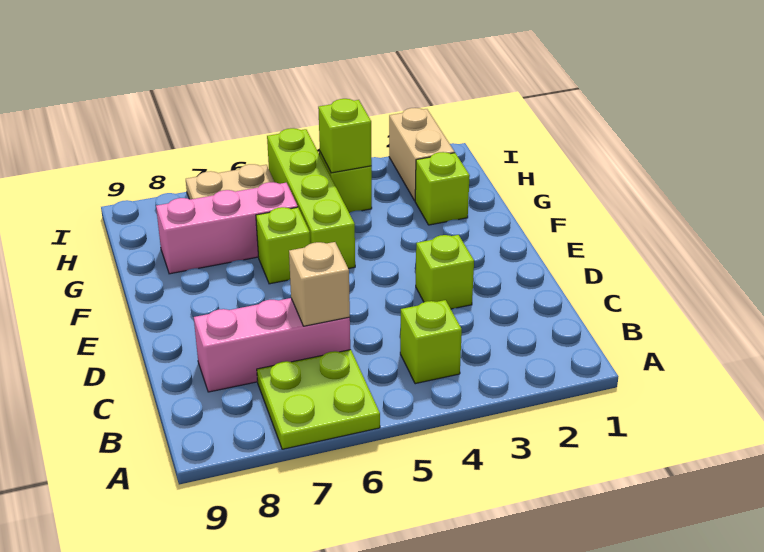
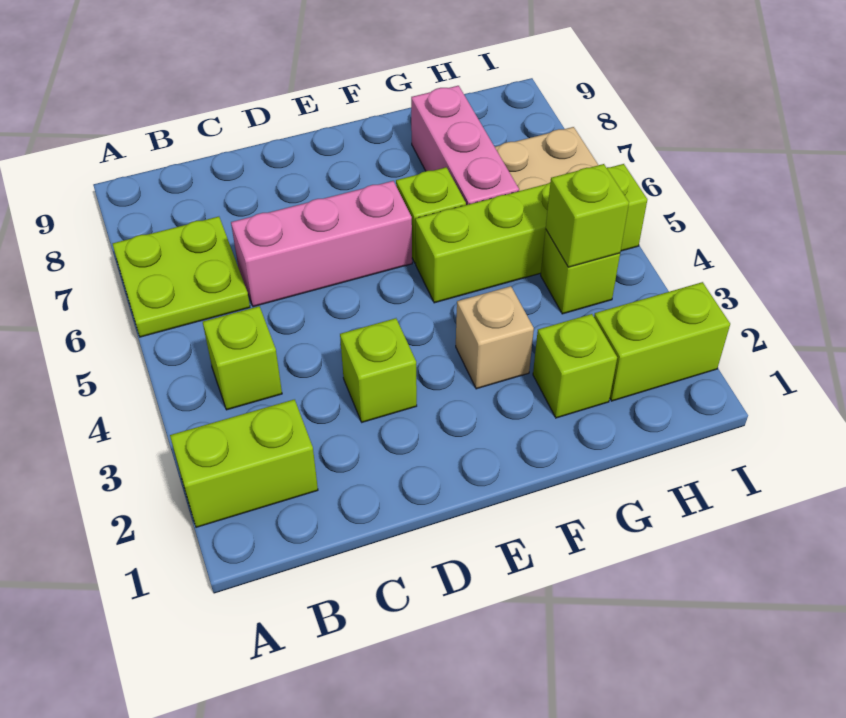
none -> lime brick A2:B2 level 1
pink brick C6:C8 level 1 -> pink brick C6:E6 level 1
tan brick C6 level 2 -> tan brick F3 level 1
tan brick H2:I2 level 1 -> lime brick H2:I2 level 1

